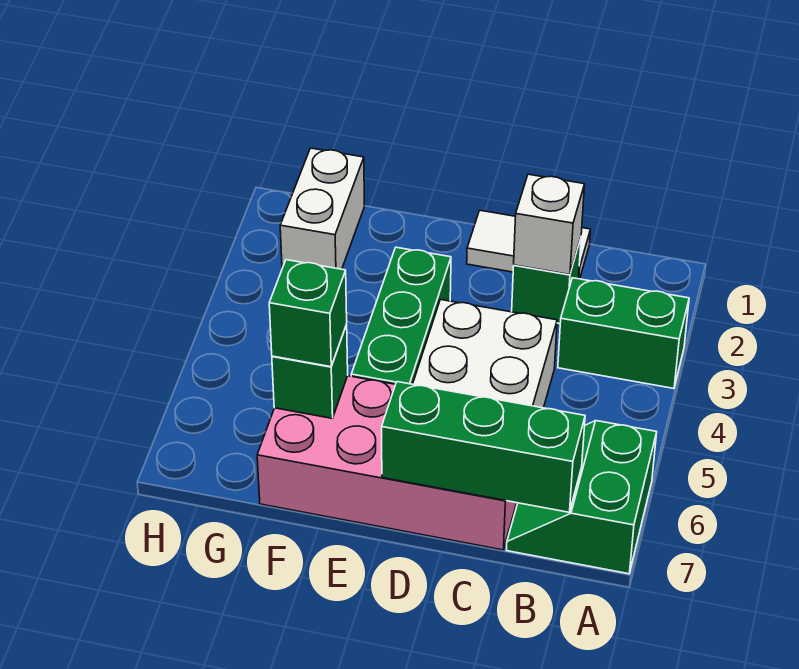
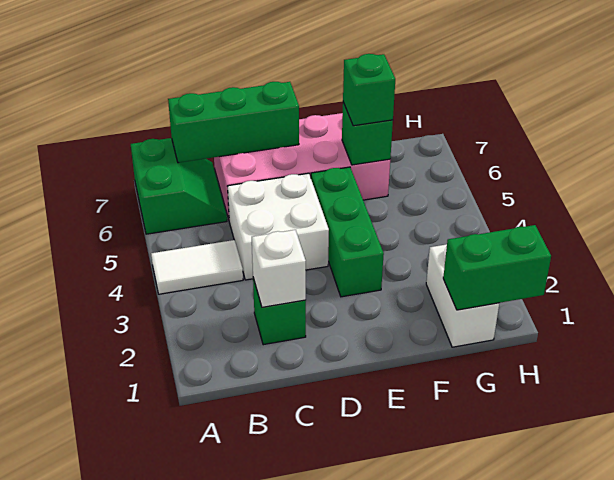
green brick A3:B3 level 1 -> green brick G1:H1 level 2
white tile C1:D1 level 1 -> white tile A4:B4 level 1

